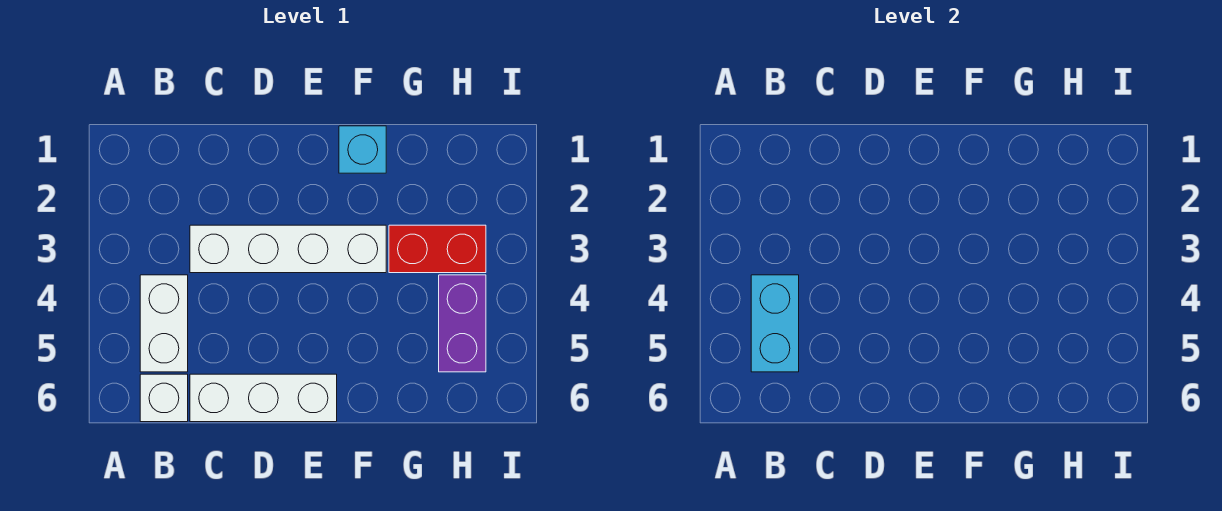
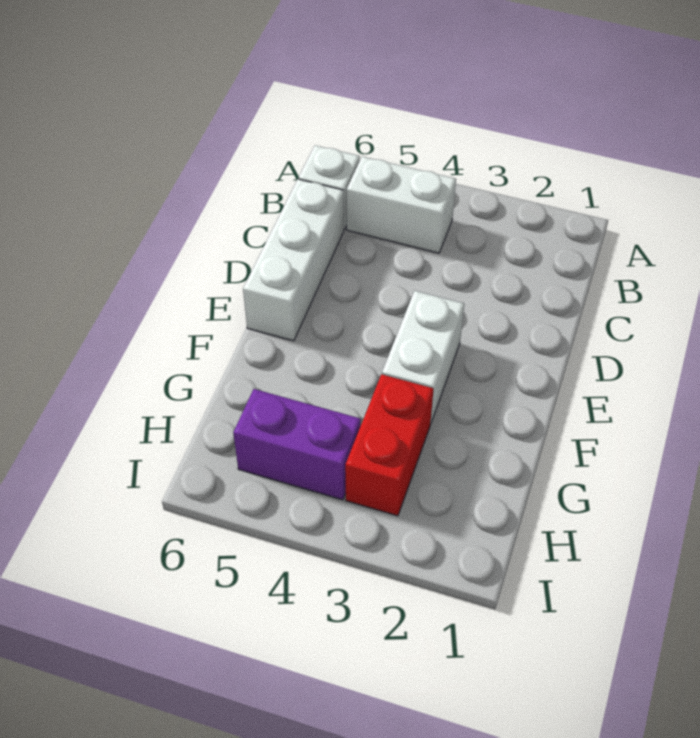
cyan brick B4:B5 level 2 -> none
white brick C3:F3 level 1 -> white brick E3:F3 level 1
cyan brick F1 level 1 -> none

